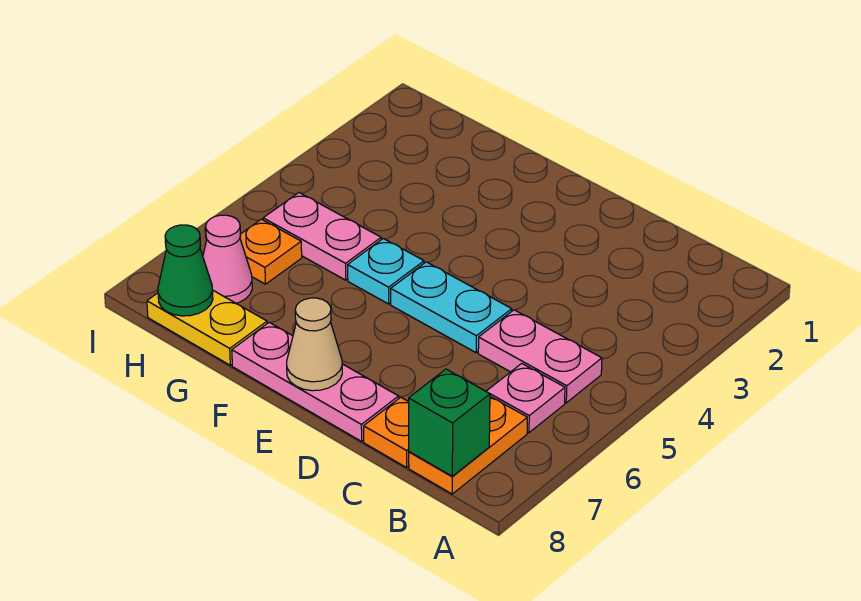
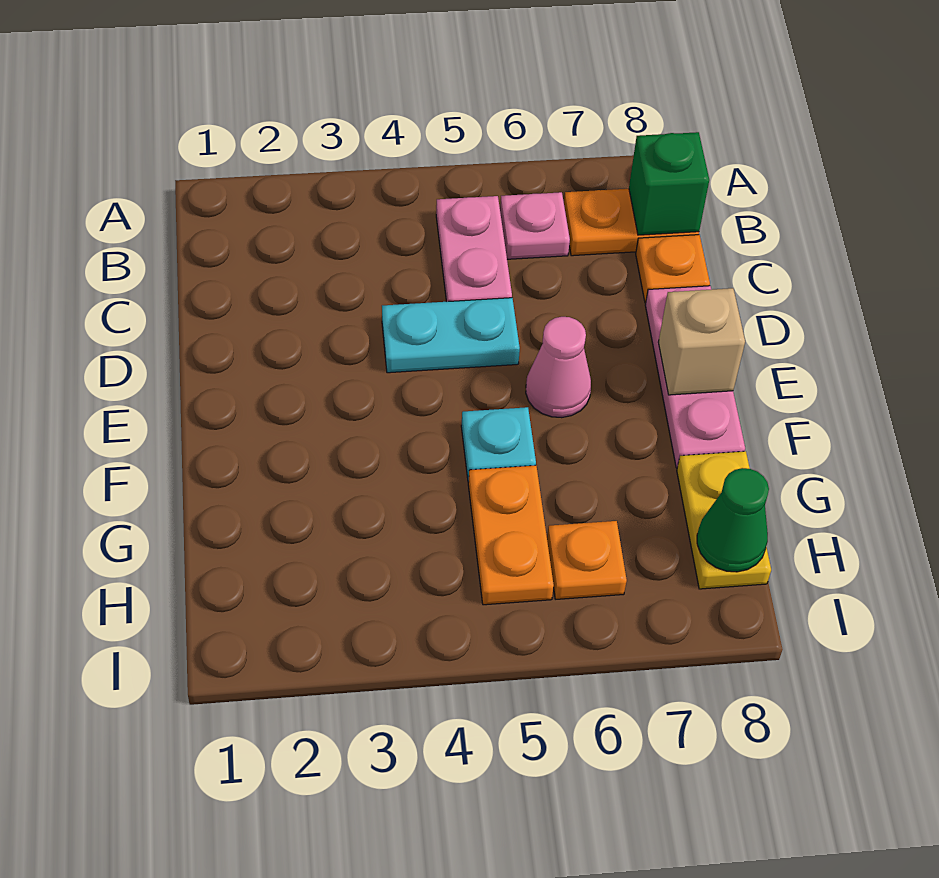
cyan plate D5:E5 level 1 -> cyan plate D4:D5 level 1
tan cone E8 level 2 -> tan brick E8 level 2
pink plate G5:H5 level 1 -> orange plate G5:H5 level 1
pink cone H7 level 1 -> pink cone E6 level 1

